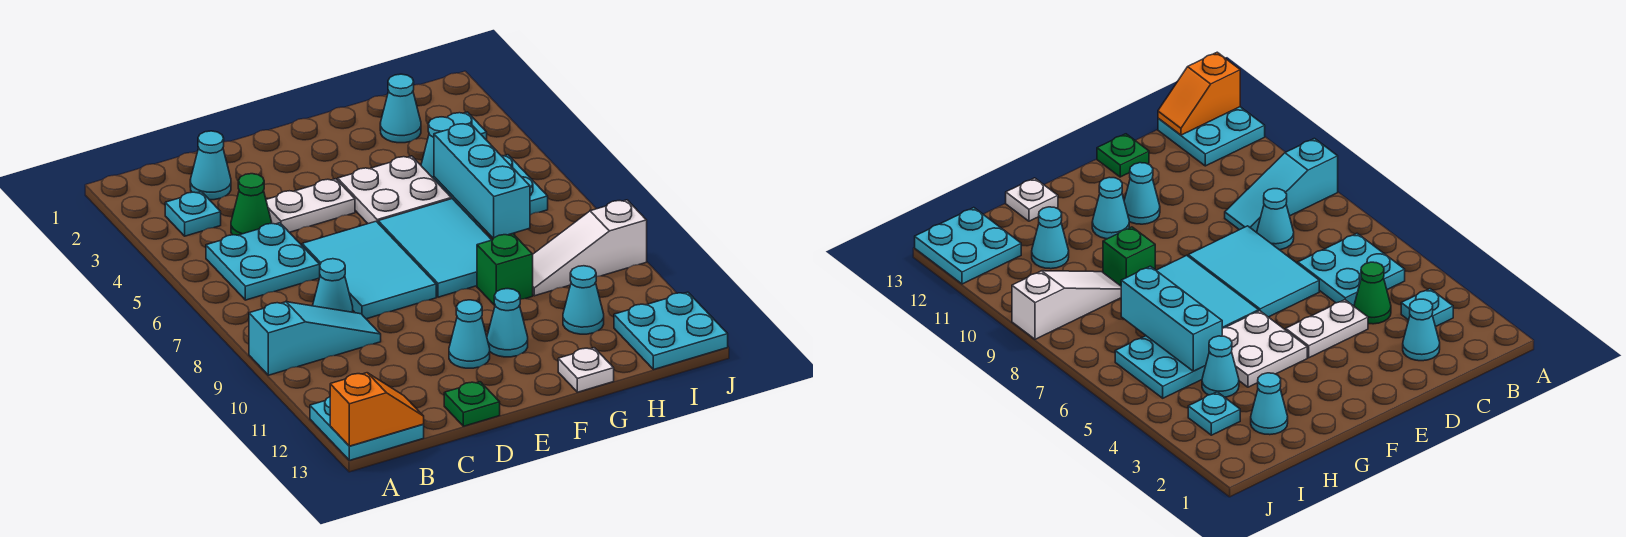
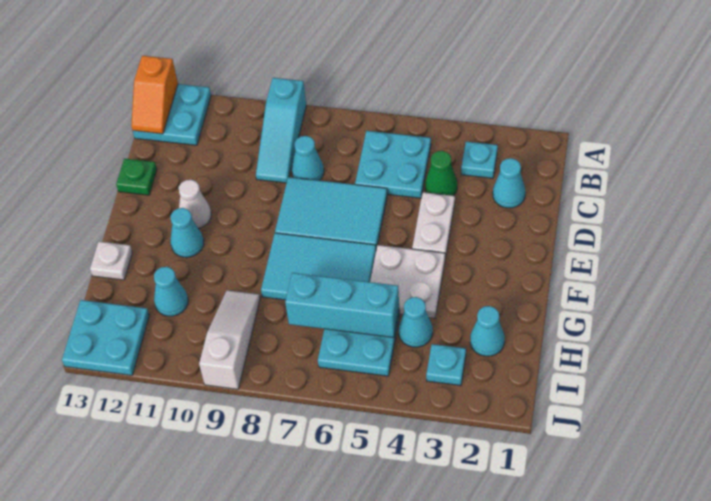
cyan cone E11 level 1 -> white cone E11 level 1
green brick G9 level 1 -> none

